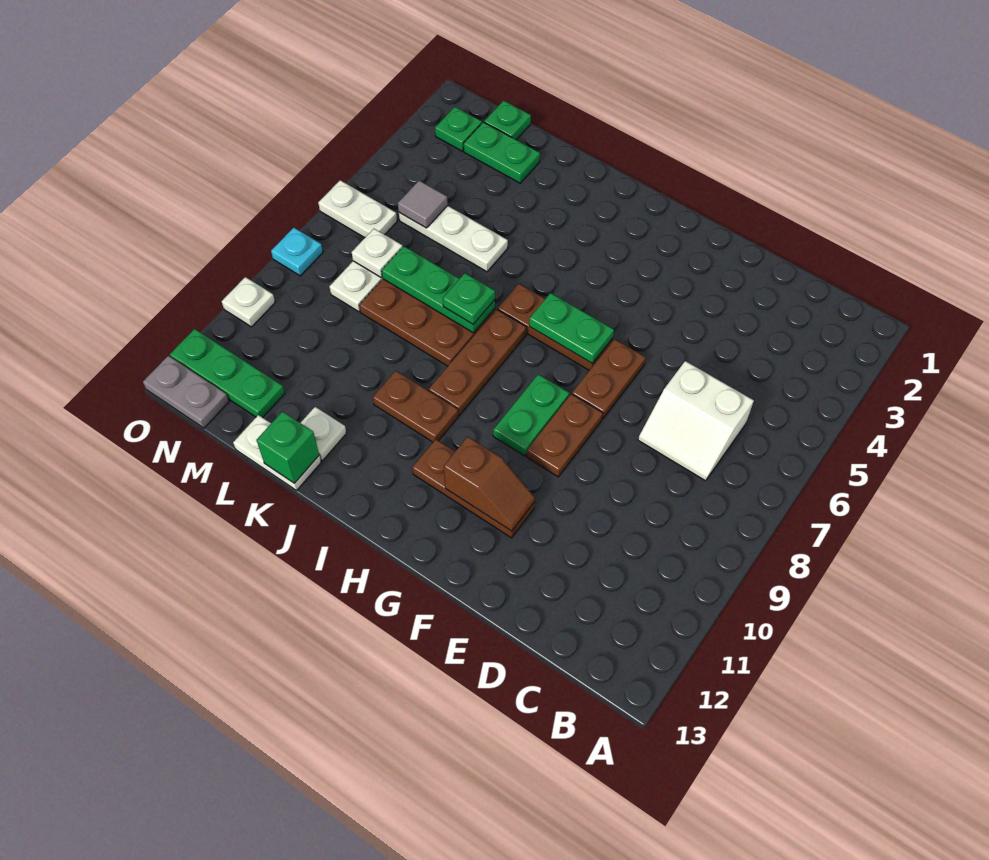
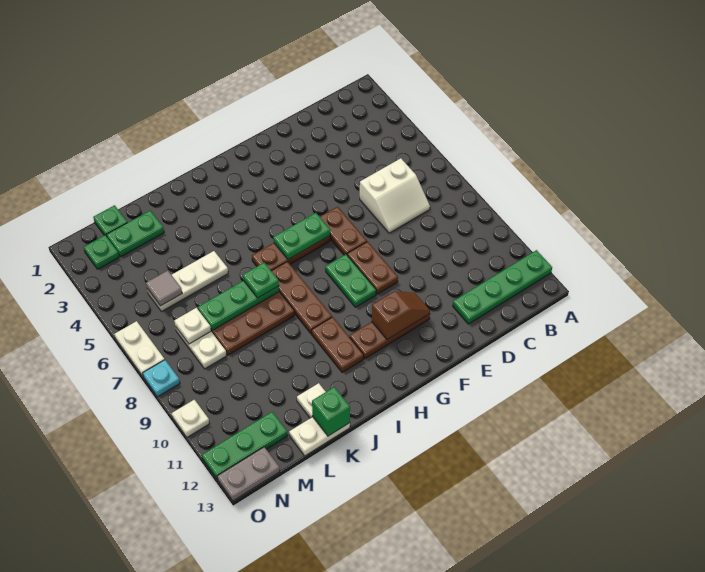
none -> green plate A12:D12 level 1
brown plate I10:J10 level 1 -> brown plate I10:I11 level 1
white plate N6:O6 level 1 -> white plate O6:O7 level 1

